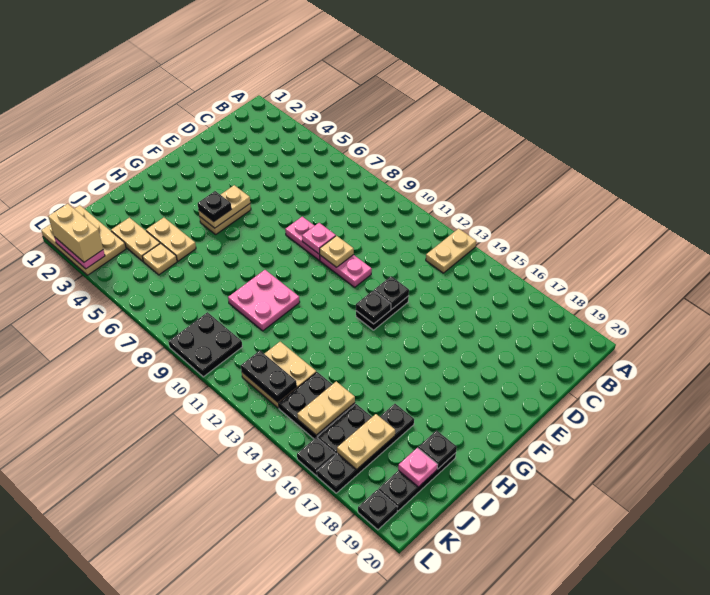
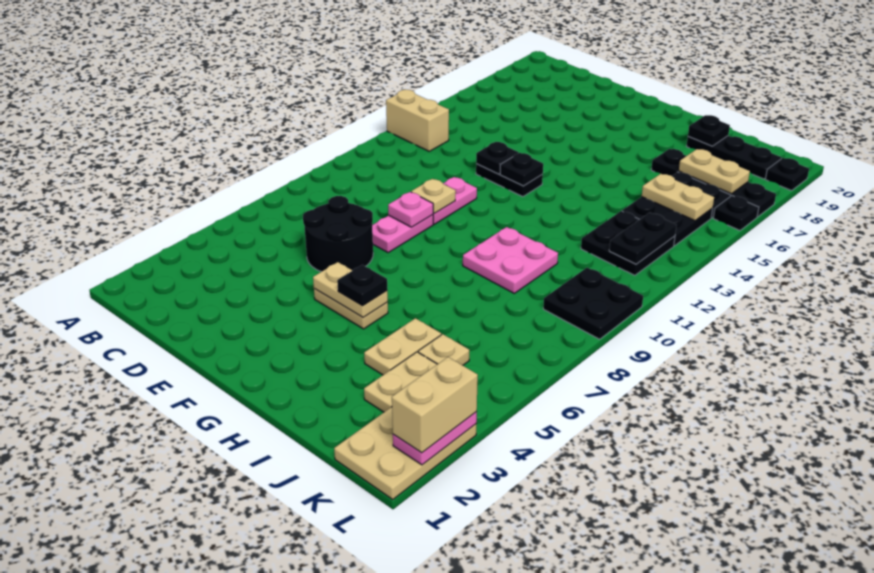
tan plate A13:B13 level 1 -> tan brick A13:B13 level 1
none -> black round brick D6:E7 level 1
tan plate J12:K13 level 1 -> black plate J12:K13 level 1
pink plate J19 level 2 -> none

